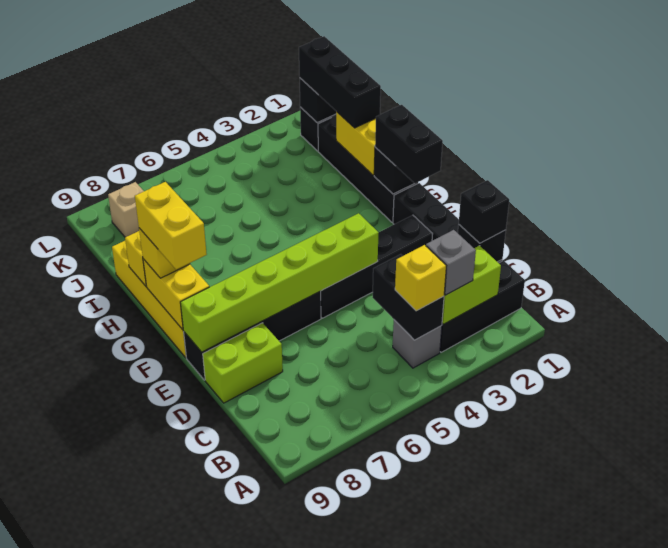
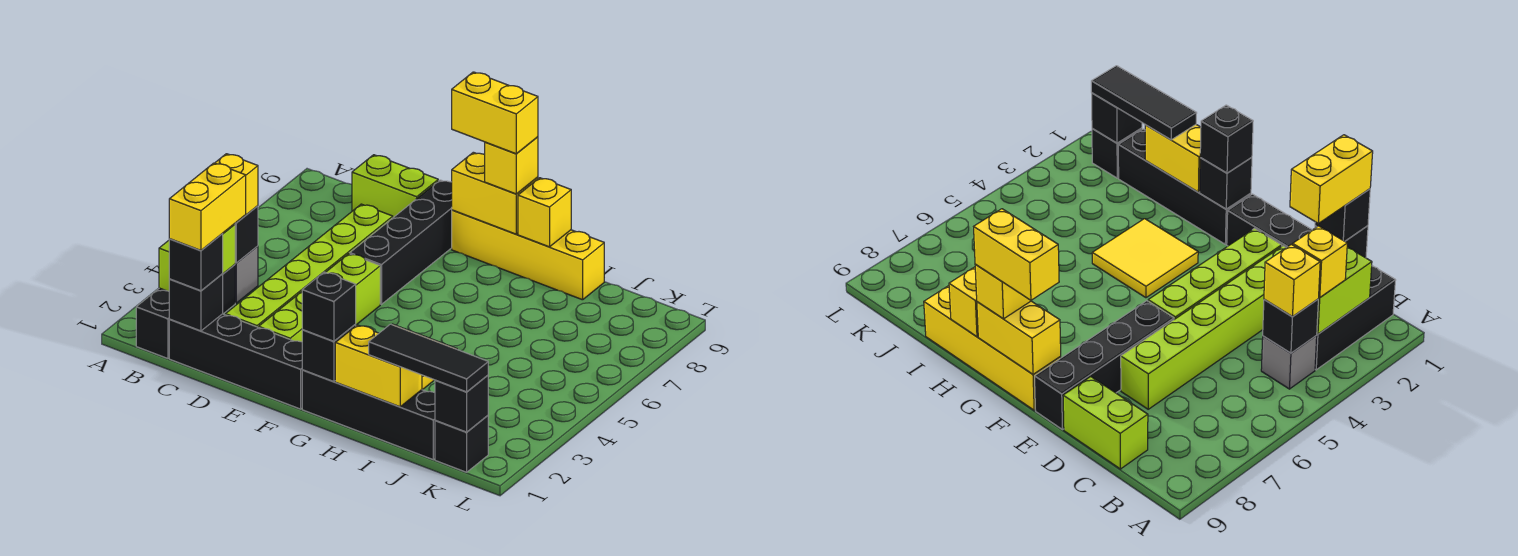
grey brick B3 level 3 -> yellow brick B3 level 3
black brick B4:C4 level 2 -> black brick B4 level 2
none -> yellow brick C1:C2 level 4
lime brick D8:D9 level 1 -> lime brick C9:D9 level 1
black brick E2:E5 level 1 -> lime brick E2:E5 level 1
lime brick E4:E9 level 2 -> lime brick D2:D7 level 1
black brick F1:G1 level 3 -> black brick G1 level 3
none -> yellow tile G3:H4 level 1
black brick I1:K1 level 3 -> black tile I1:K1 level 3
tan brick K8 level 1 -> none

